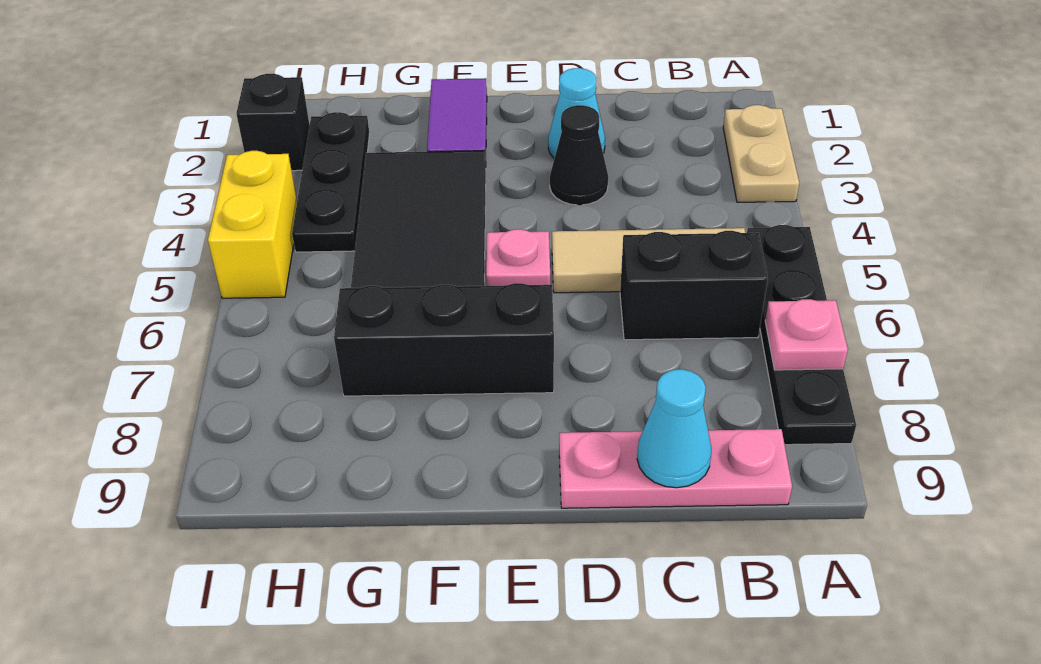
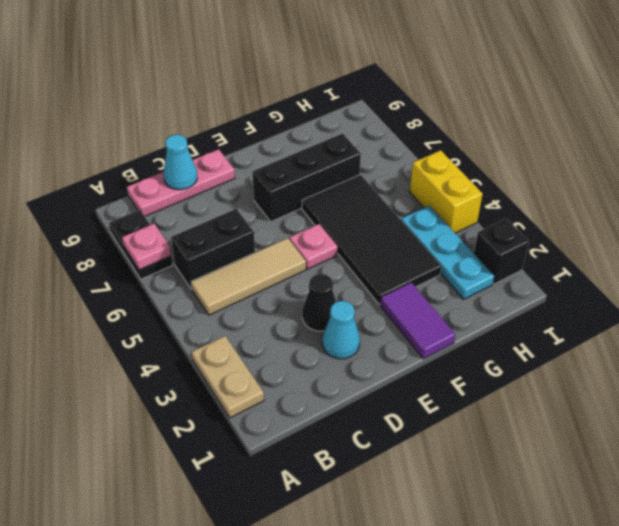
black plate A5:A8 level 1 -> black plate A7:A8 level 1
black plate H2:H4 level 1 -> cyan plate H2:H4 level 1

